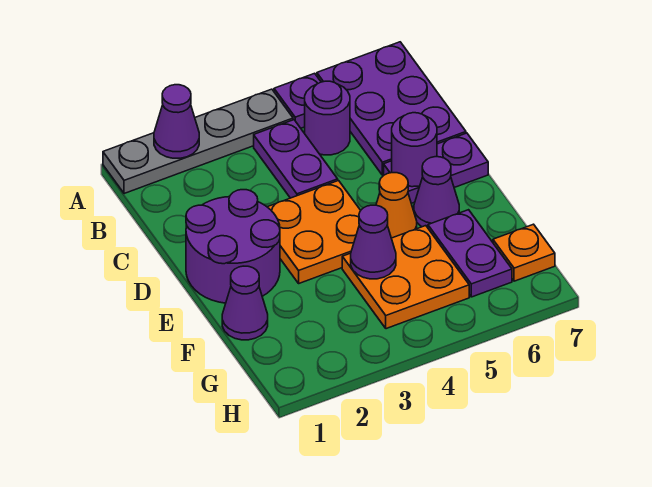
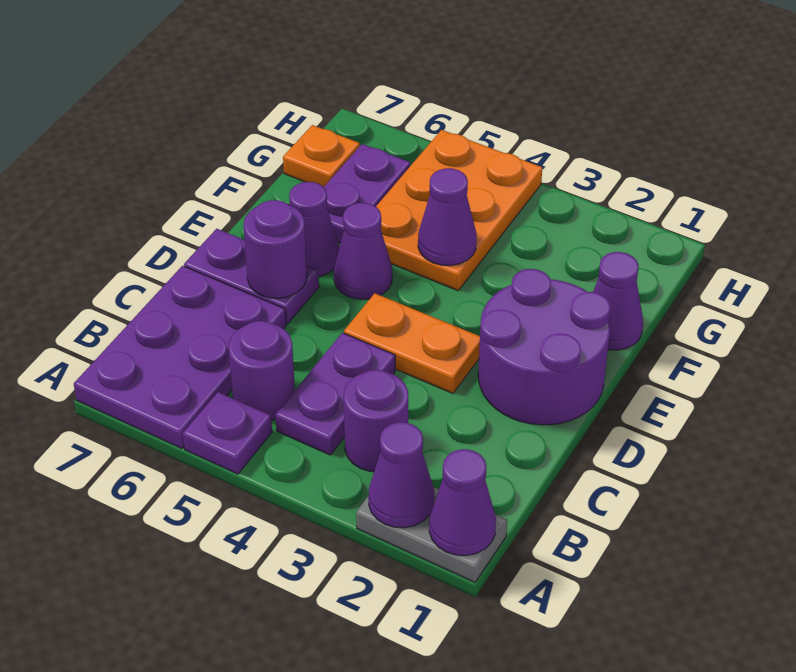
grey plate A1:A4 level 1 -> grey plate A1:A2 level 1
none -> purple cone A1 level 2
none -> purple round brick B3 level 1
orange plate D3:E4 level 1 -> orange plate D3:D4 level 1
orange cone E5 level 1 -> purple cone E5 level 1
orange plate F4:G5 level 1 -> orange plate F4:H5 level 1

